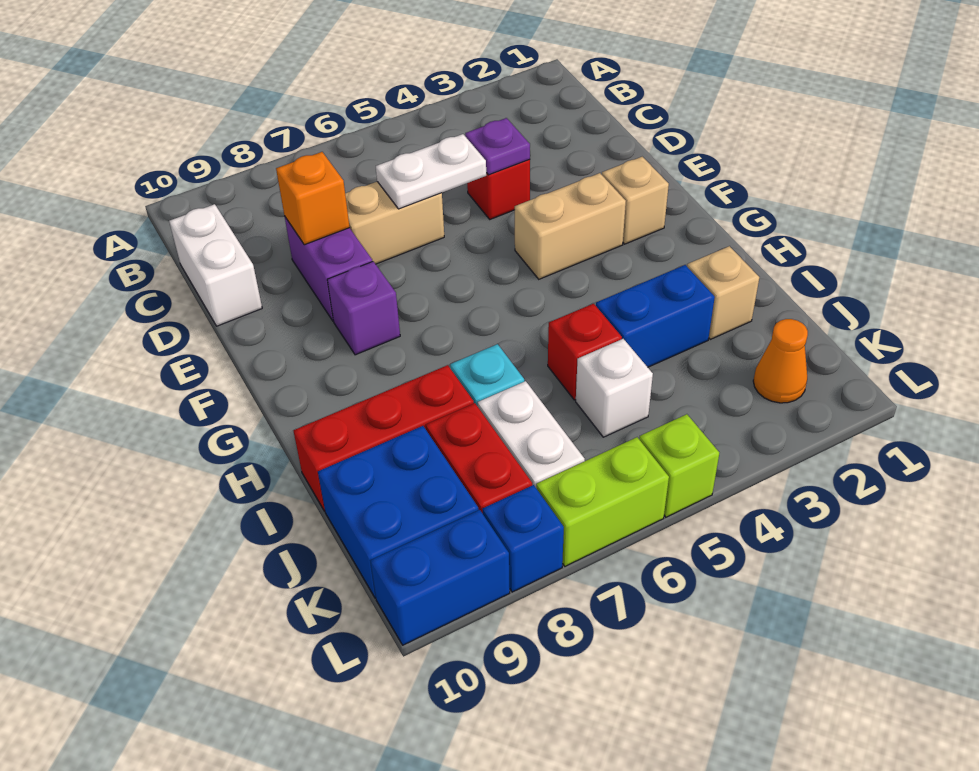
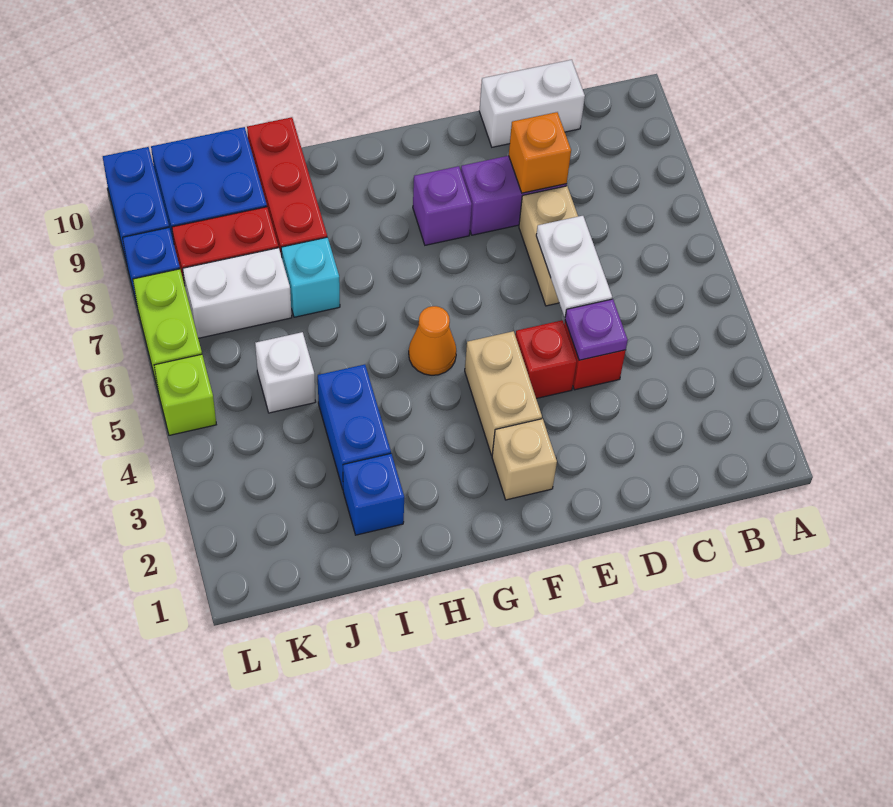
tan brick I2 level 1 -> blue brick I2 level 1
red brick I5 level 1 -> red brick E4 level 1
orange cone K2 level 1 -> orange cone G5 level 1

